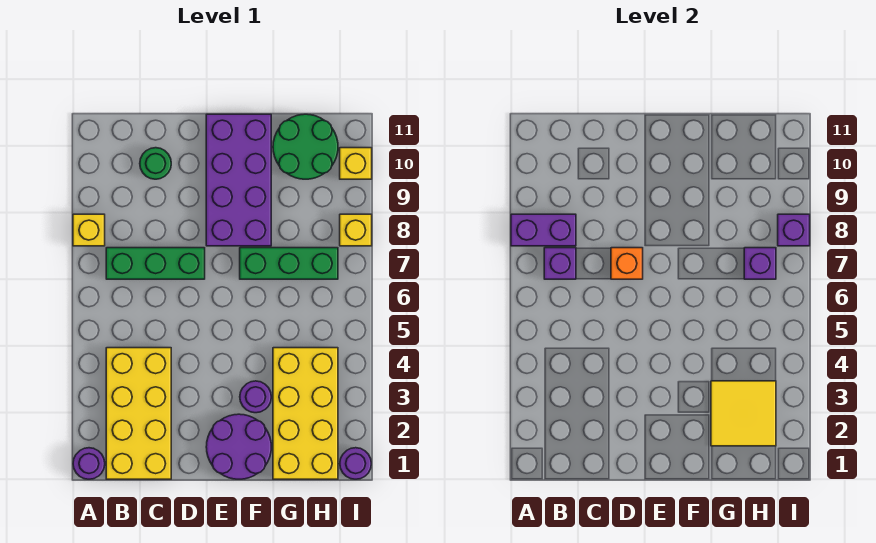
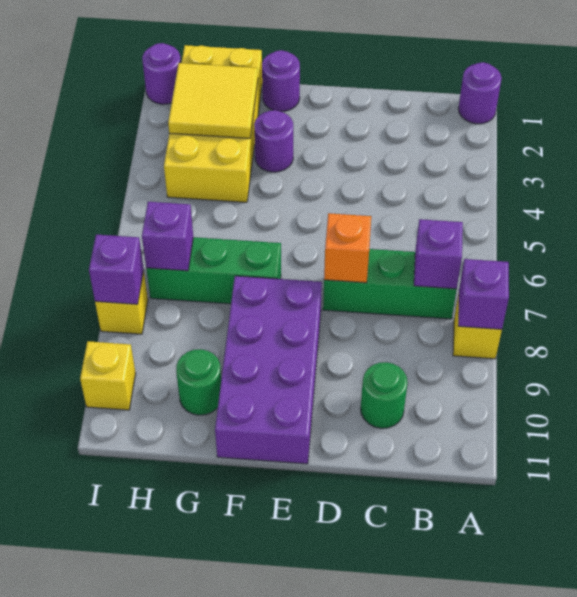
purple brick A8:B8 level 2 -> purple brick A8 level 2
yellow brick B1:C4 level 1 -> none
purple round brick E1:F2 level 1 -> purple round brick F1 level 1
green round brick G10:H11 level 1 -> green round brick G10 level 1

